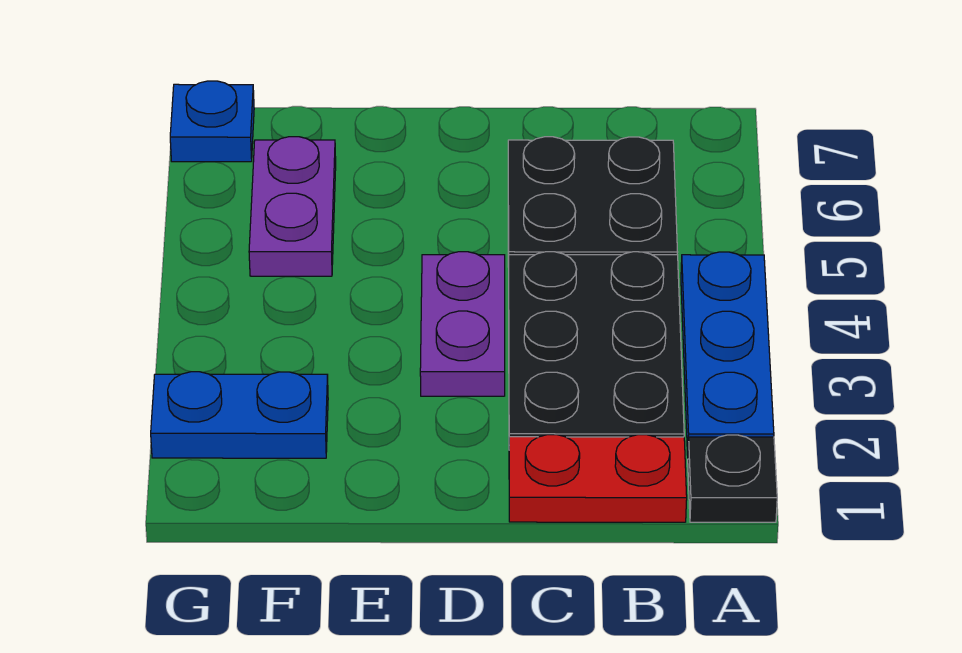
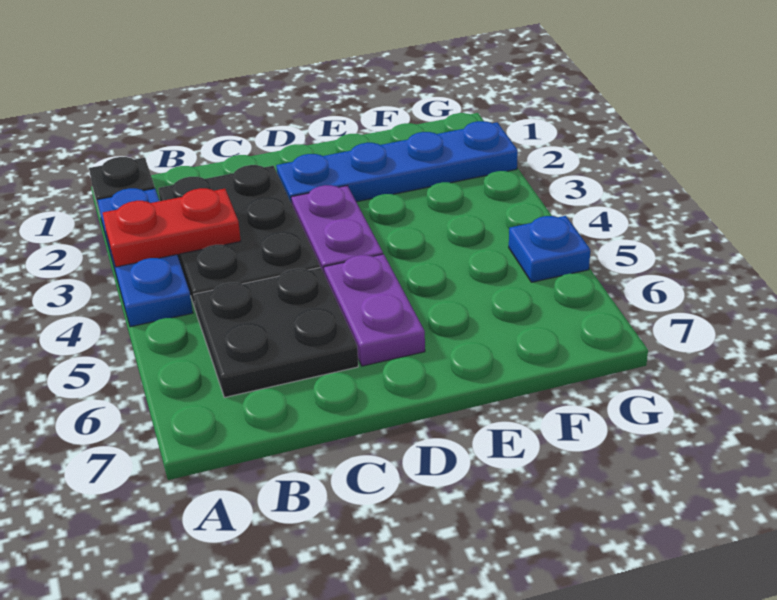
red plate B1:C1 level 1 -> red plate A3:B3 level 2
blue plate F2:G2 level 1 -> blue plate D2:G2 level 1
purple plate F5:F6 level 1 -> purple plate D5:D6 level 1
blue plate G7 level 1 -> blue plate G5 level 1

